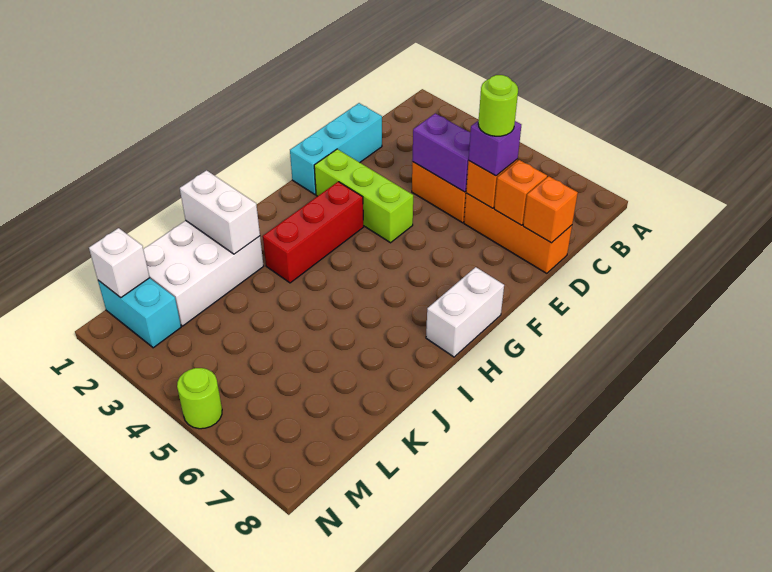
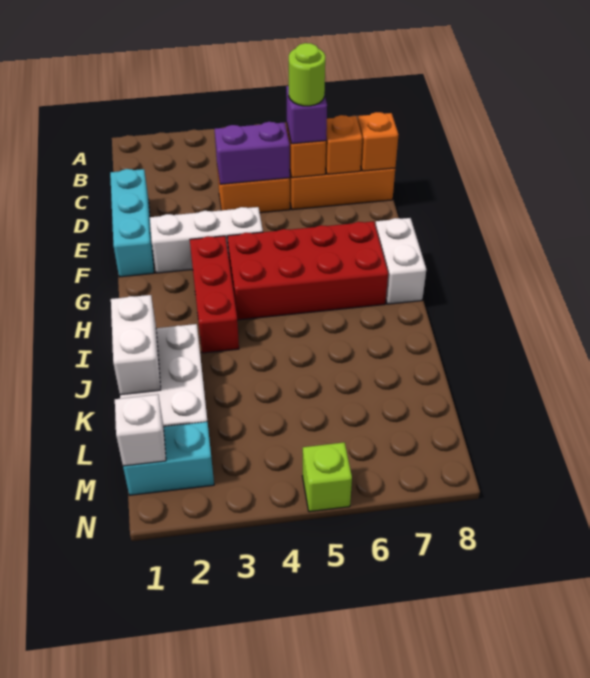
lime brick F2:F4 level 1 -> white brick F2:F4 level 1
none -> red brick G4:H7 level 1
white brick J1:J2 level 2 -> white brick J1:K1 level 2
lime round brick N5 level 1 -> lime brick N5 level 1

